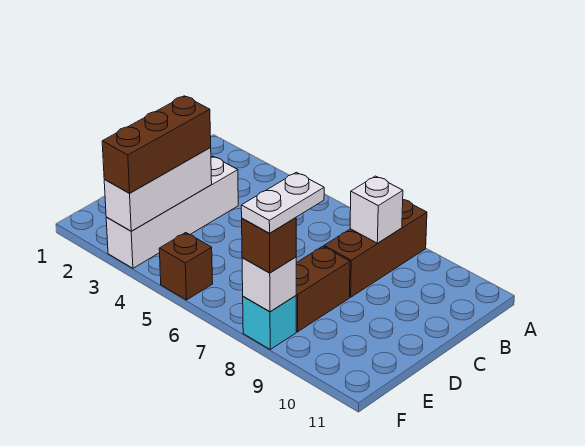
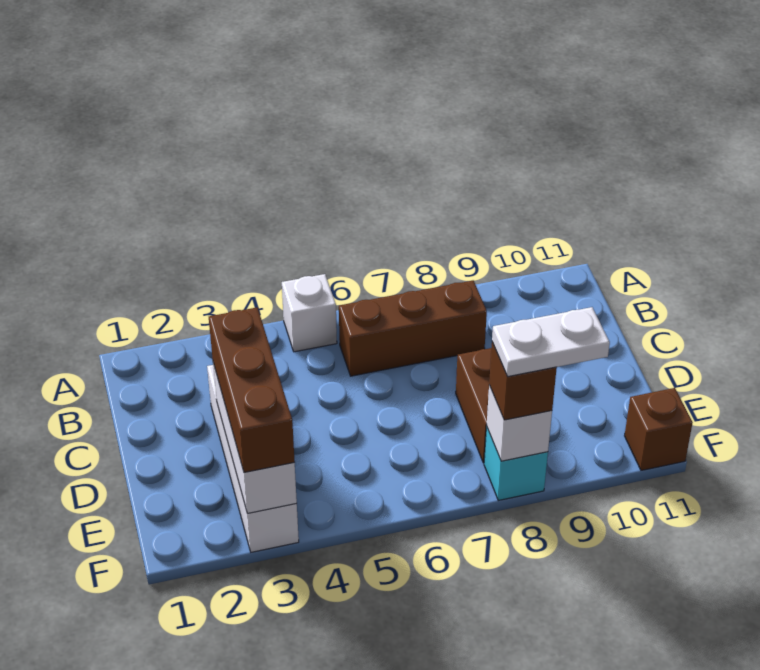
brown brick A8:C8 level 1 -> brown brick B6:B8 level 1
white brick B8 level 2 -> white brick A5 level 1
white plate E8:F8 level 4 -> white plate F8:F9 level 4
brown brick F5 level 1 -> brown brick F11 level 1

